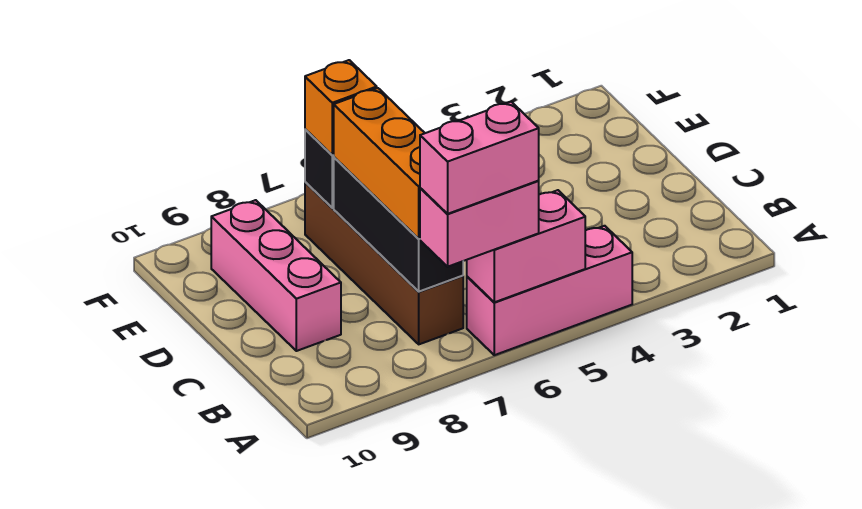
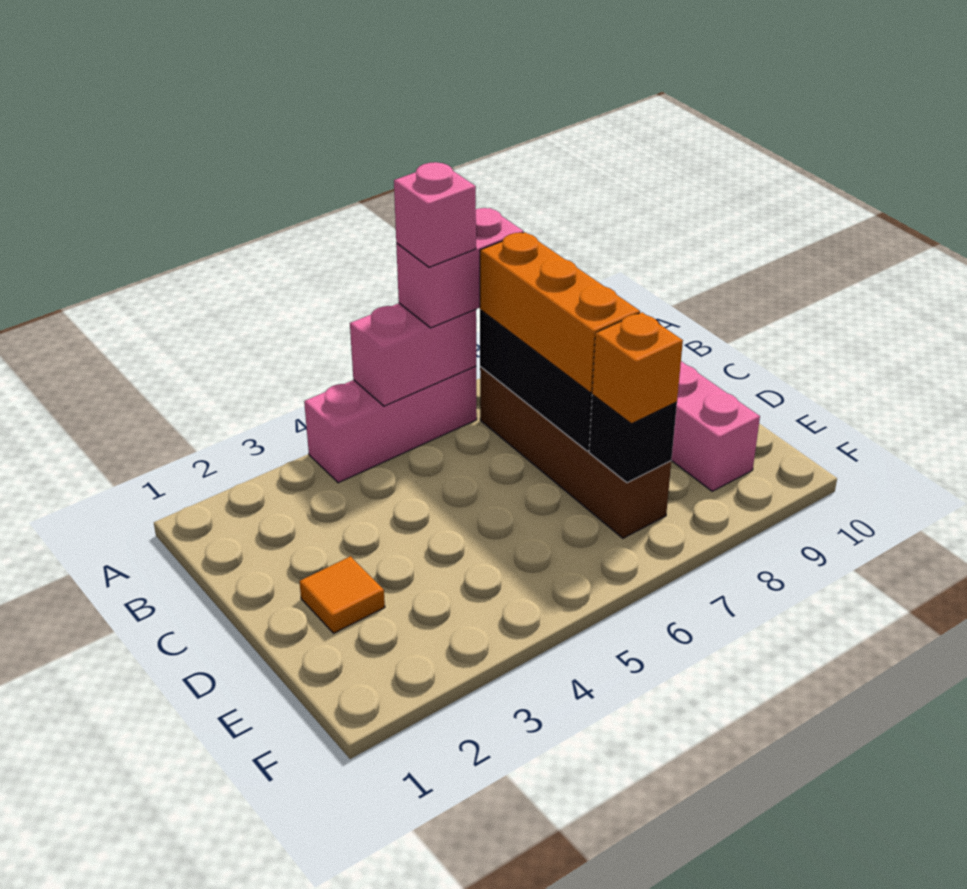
pink brick A6:A7 level 4 -> pink brick A6 level 4
none -> orange tile D2 level 1

